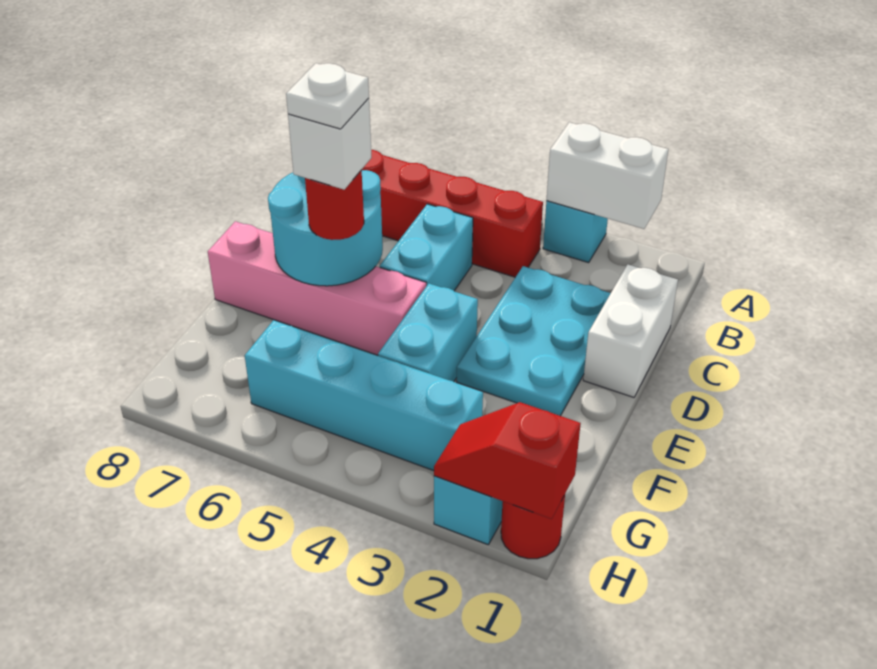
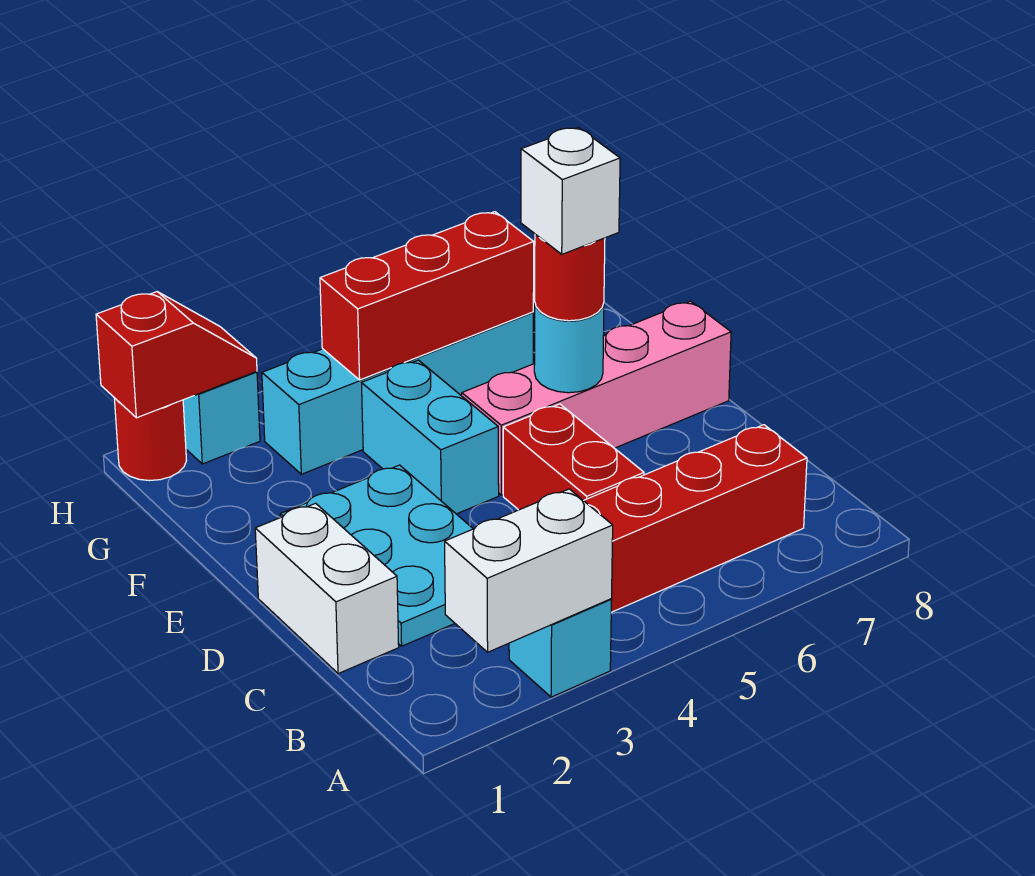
cyan brick C5:D5 level 1 -> red brick C5:D5 level 1
cyan round brick D6:E7 level 2 -> cyan round brick E6 level 2
white plate E6 level 5 -> none
none -> red brick G4:G6 level 2

